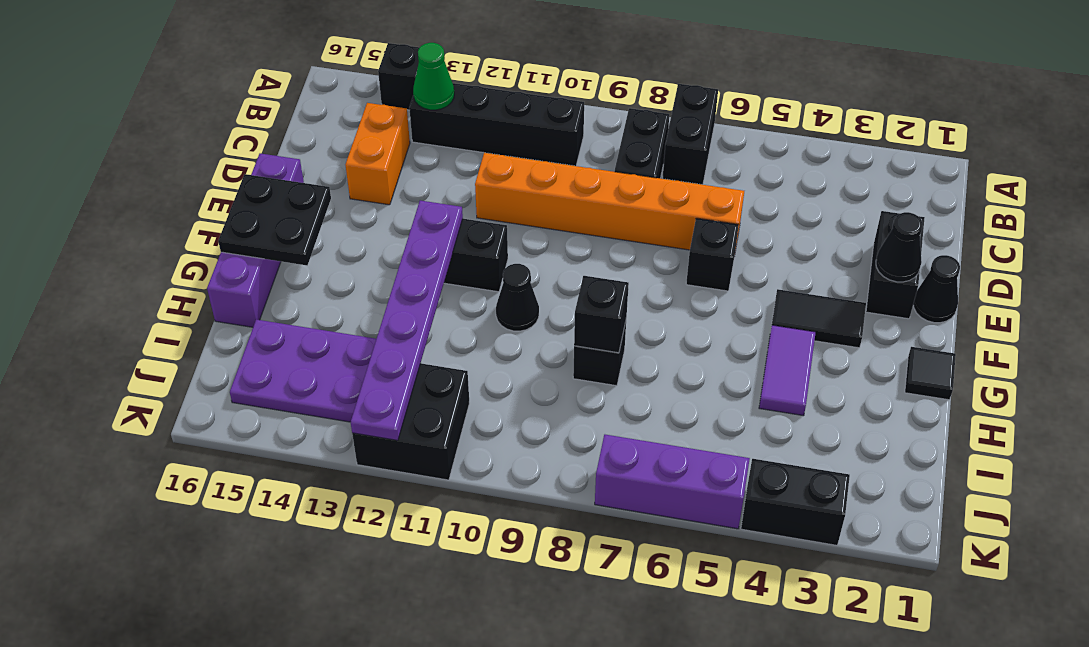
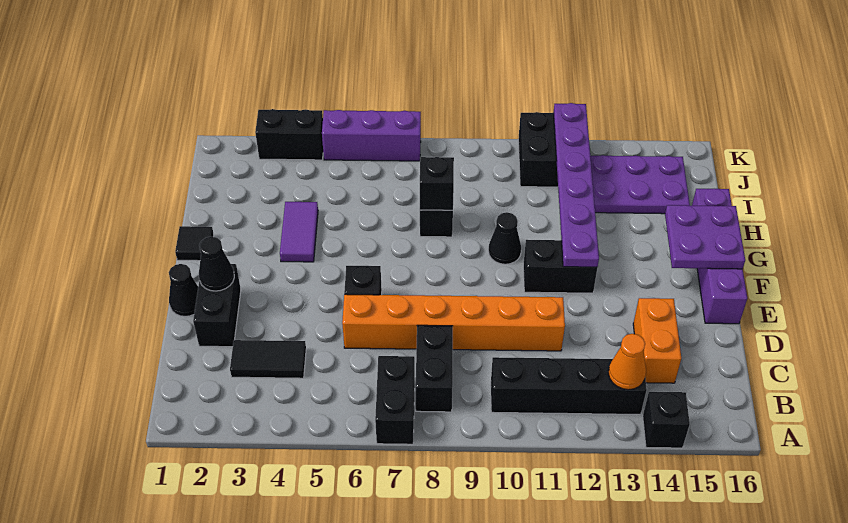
green cone B13 level 2 -> orange cone B13 level 2
black tile F3:F4 level 1 -> black tile C3:C4 level 1
black plate F15:G16 level 2 -> purple plate F15:G16 level 2

